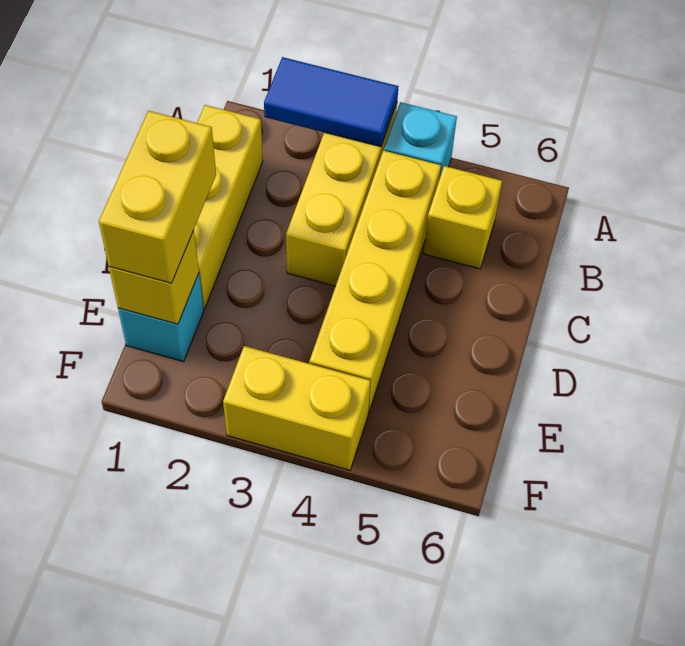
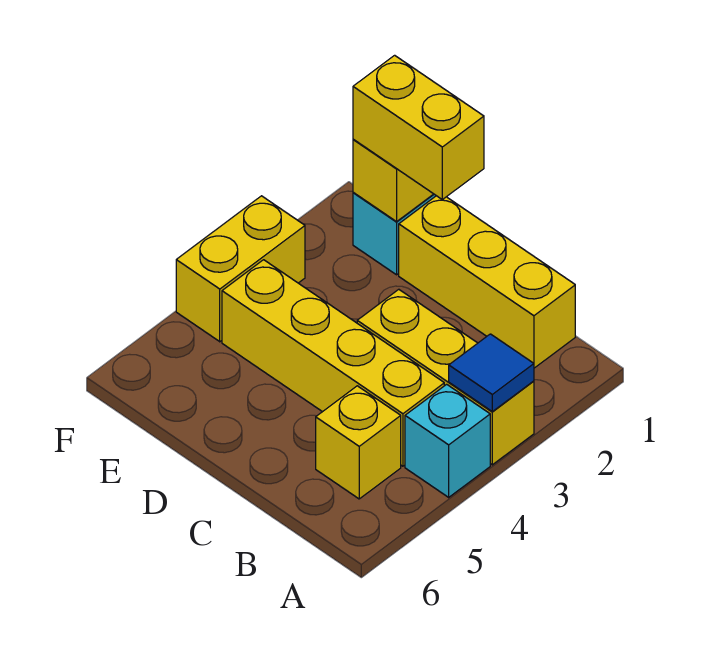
blue tile A2:A3 level 2 -> blue tile A3 level 2

